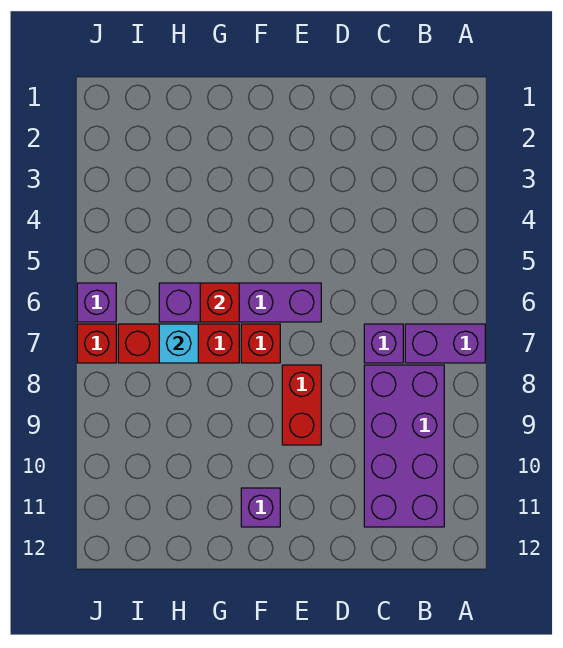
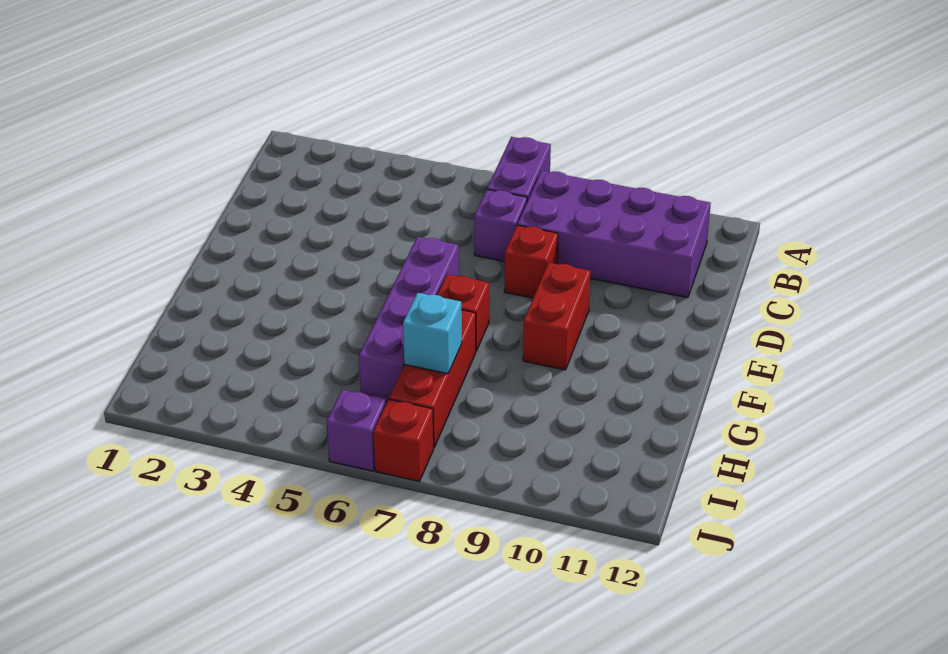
red brick E8:E9 level 1 -> red brick E9:F9 level 1
purple brick F11 level 1 -> none
red brick G6 level 2 -> red brick D8 level 1

